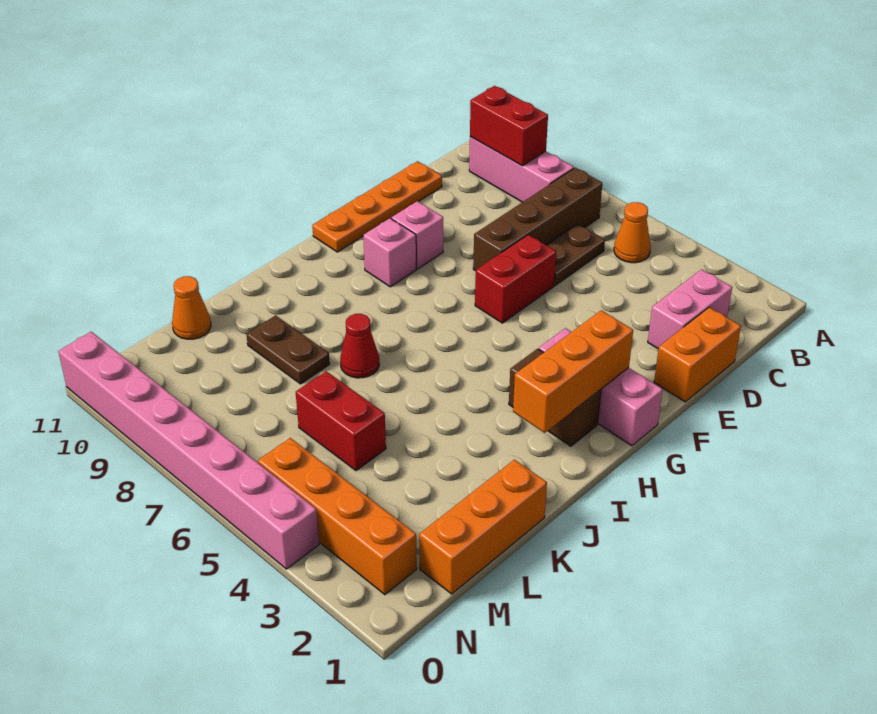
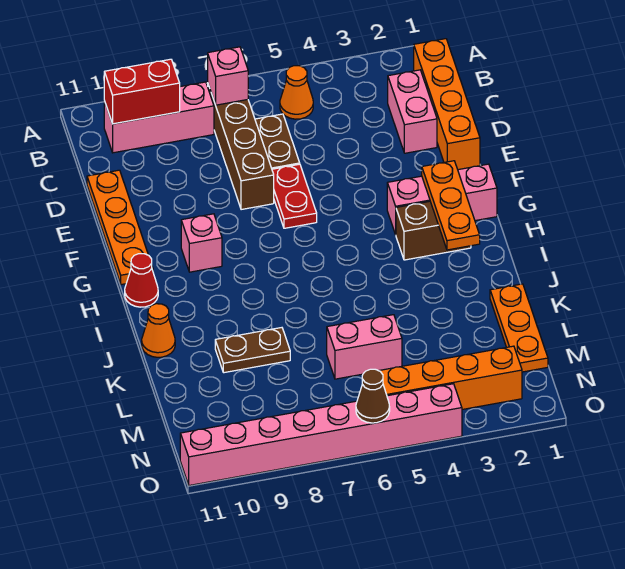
orange brick D1:E1 level 1 -> orange brick B1:E1 level 1
red brick E6:F6 level 1 -> red plate E6:F6 level 1
pink brick F9 level 1 -> pink brick B7 level 2
orange brick G2:I2 level 2 -> orange plate G2:I2 level 2
red cone J7 level 1 -> red cone H11 level 1
orange brick K1:M1 level 1 -> orange plate K1:M1 level 1
red brick L5:L6 level 1 -> pink brick L5:L6 level 1
orange cone L11 level 1 -> orange cone J11 level 1
none -> brown cone O6 level 2

